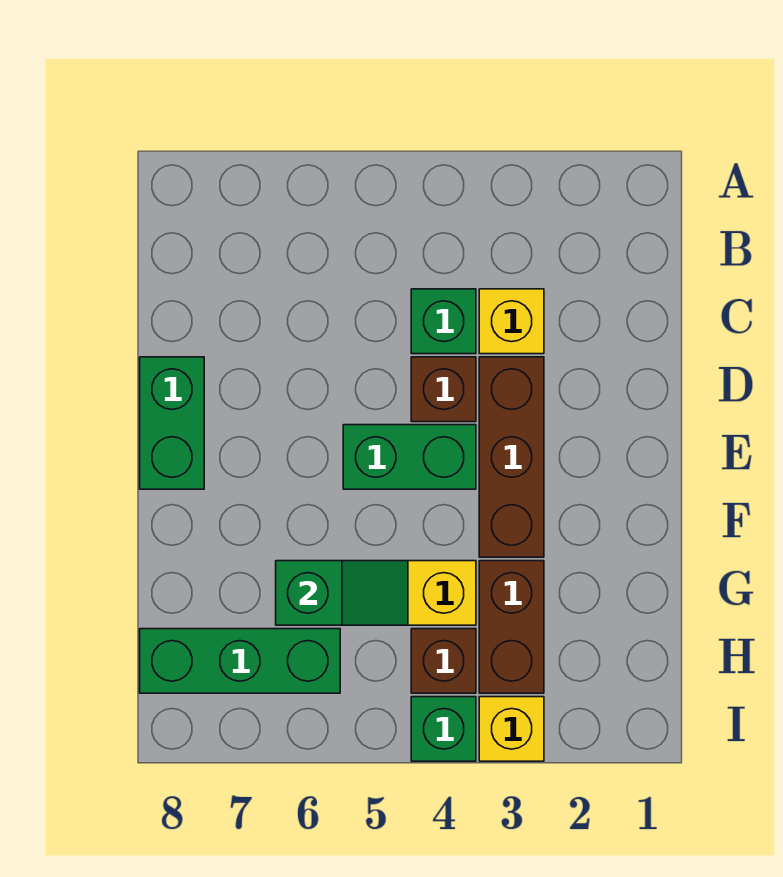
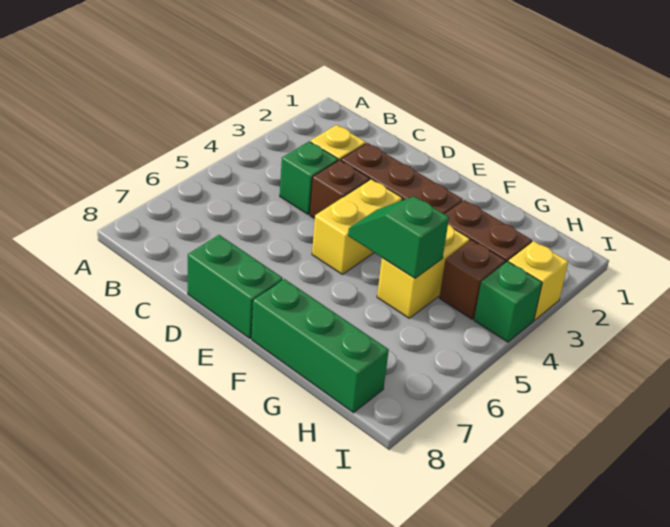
green brick E4:E5 level 1 -> yellow brick E4:E5 level 1
green slope G5:G6 level 2 top 6 -> green slope F5:G5 level 2 top G
green brick H6:H8 level 1 -> green brick F8:H8 level 1

